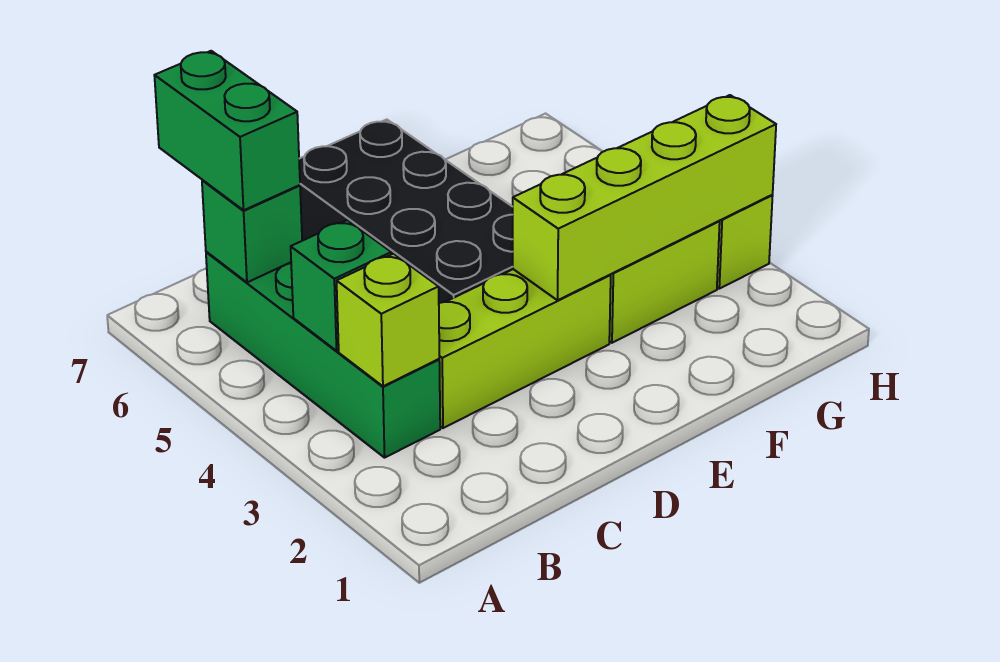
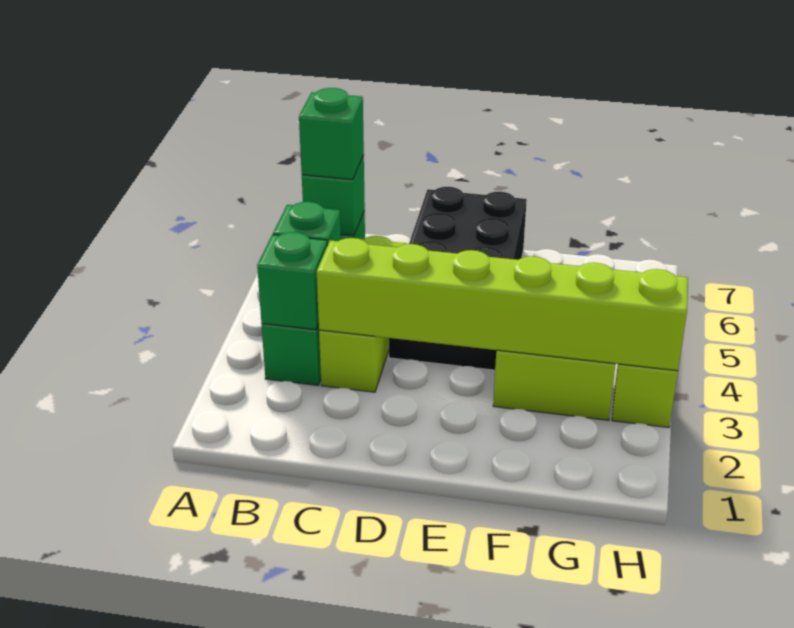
lime brick B3 level 2 -> green brick B3 level 2
green brick B6:B7 level 3 -> green brick B6 level 3
lime brick C3:E3 level 1 -> lime brick C3:C5 level 1
lime brick E3:H3 level 2 -> lime brick C3:H3 level 2

